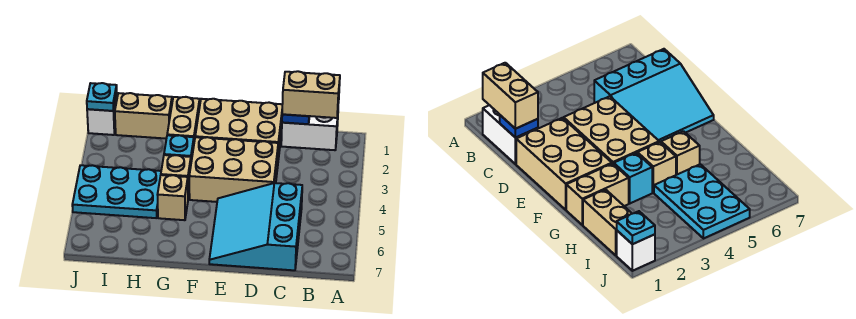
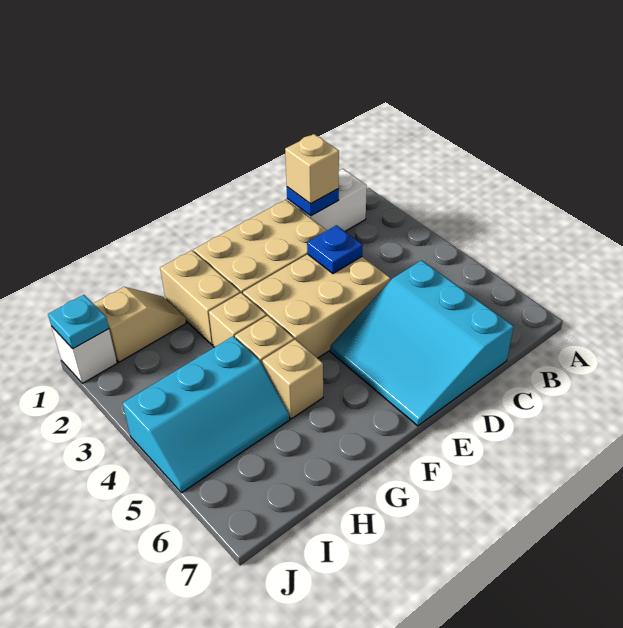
tan brick B1:C1 level 3 -> tan brick C1 level 3
none -> blue plate D3 level 2
cyan brick G3 level 1 -> tan brick G3 level 1
tan brick H1:I1 level 1 -> tan slope H1:I1 level 1 top I
cyan plate H4:J5 level 1 -> cyan slope H4:J5 level 1 top 4

